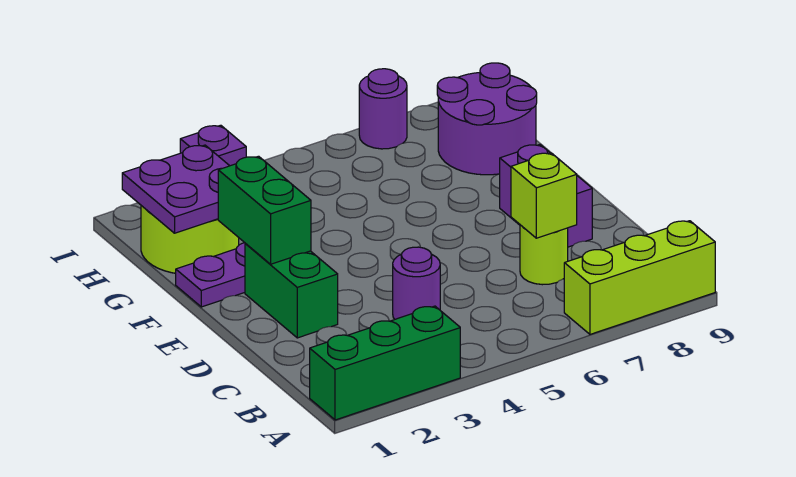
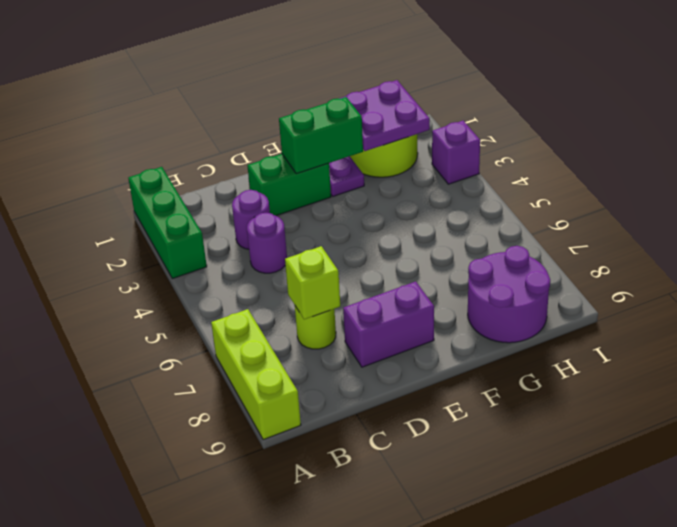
purple round brick I7 level 1 -> purple round brick C3 level 1

